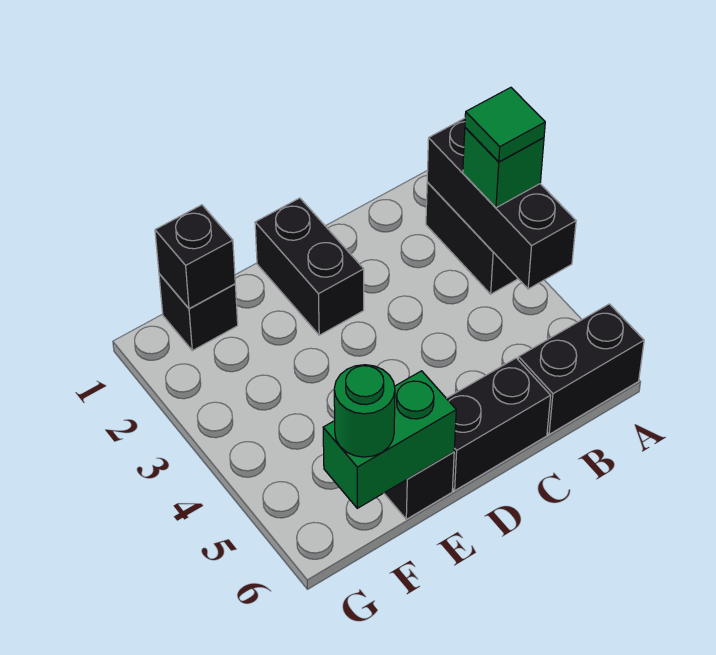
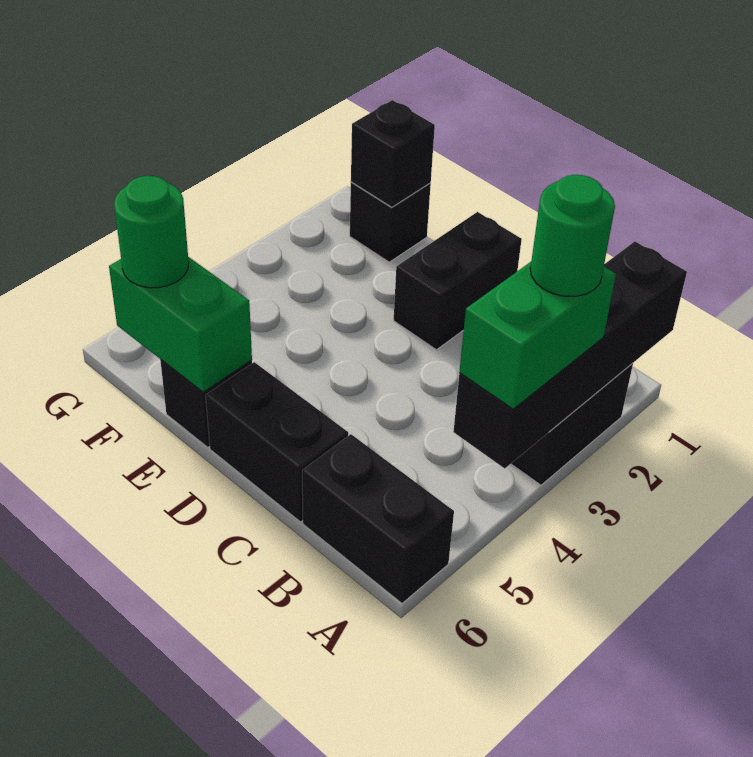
black brick A2:A4 level 2 -> black brick A1:A4 level 2
green brick A3 level 3 -> green brick A3:A4 level 3
green tile A3 level 4 -> green round brick A3 level 4

